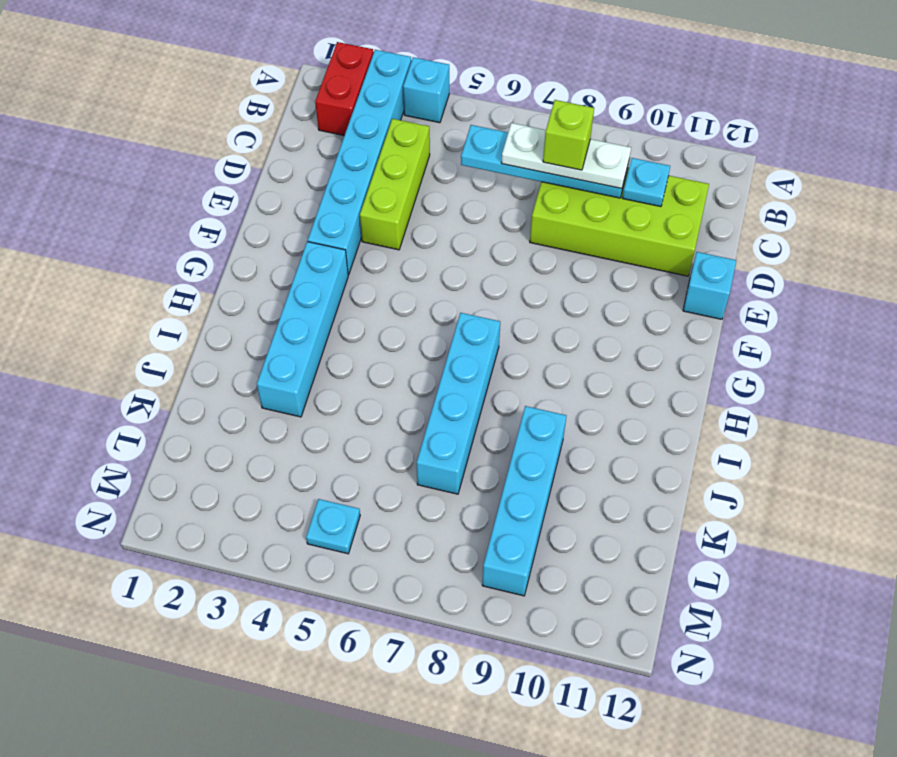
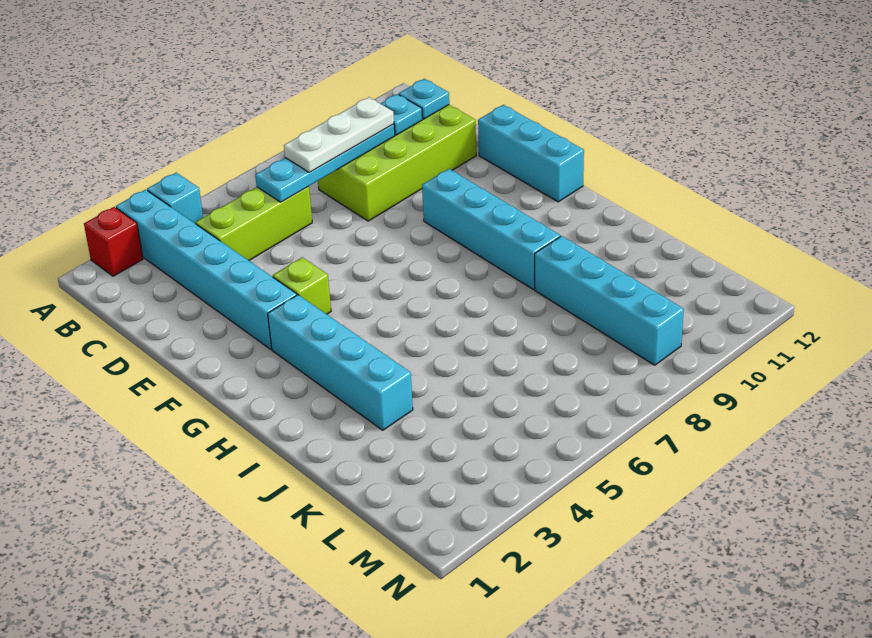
red brick A2:B2 level 1 -> red brick A2 level 1
lime brick C4:E4 level 1 -> lime brick C4:C6 level 1
lime brick C8 level 4 -> lime brick F4 level 1
cyan brick E12 level 1 -> cyan brick E12:G12 level 1
cyan brick H7:K7 level 1 -> cyan brick F9:I9 level 1
cyan plate M5 level 1 -> cyan plate C11 level 2

